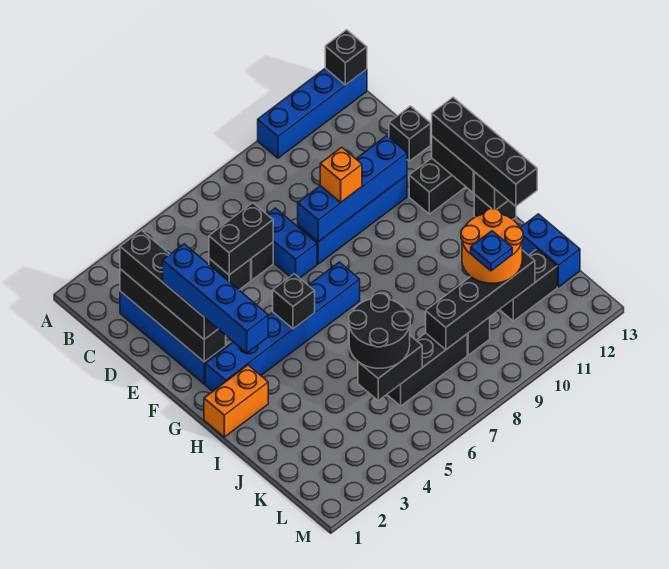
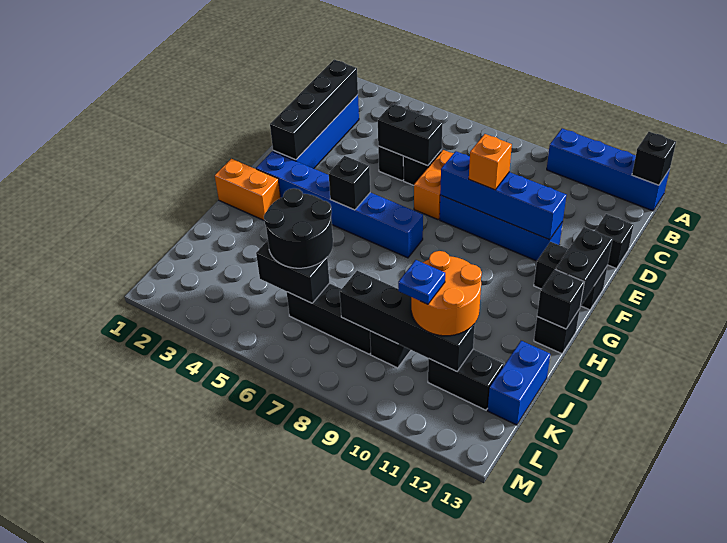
black brick C2:F2 level 3 -> none
blue brick D7:E7 level 1 -> orange brick D7:E7 level 1
blue brick E2:H2 level 4 -> none
black brick F13:I13 level 3 -> none

